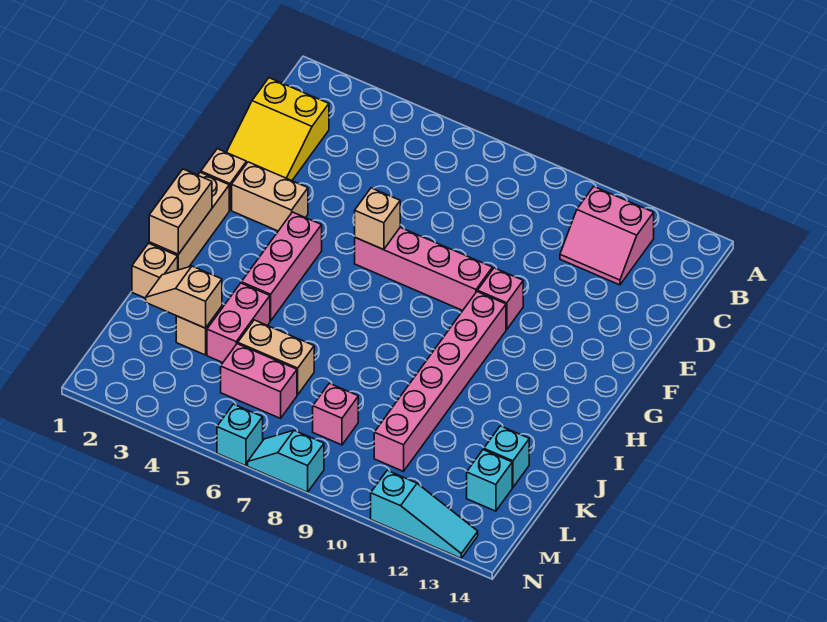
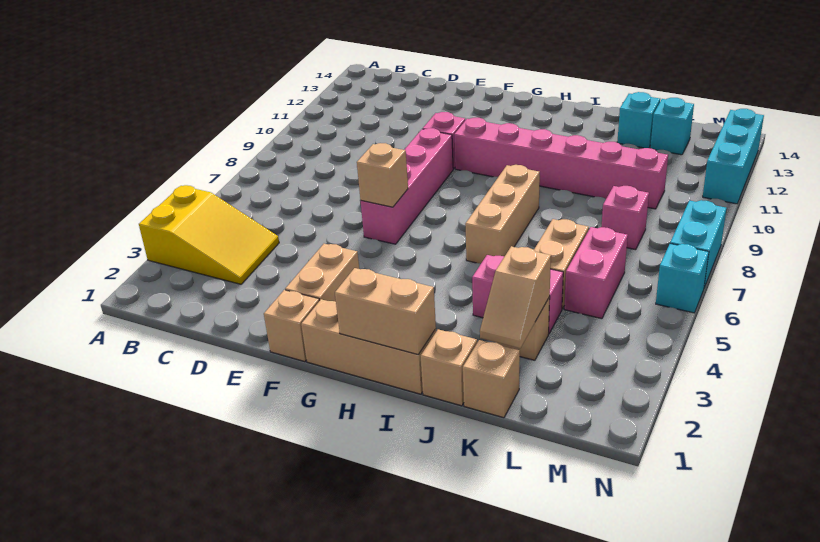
pink slope B11:C12 level 1 top B -> none
yellow slope C1:E2 level 1 top C -> yellow slope A3:C4 level 1 top A
pink brick G4:I4 level 1 -> none
none -> tan brick I6:I8 level 1
none -> tan brick K1 level 1
cyan slope N7:N8 level 1 top 8 -> cyan brick N7:N8 level 1
cyan slope N11:N13 level 1 top 11 -> cyan brick N11:N13 level 1

